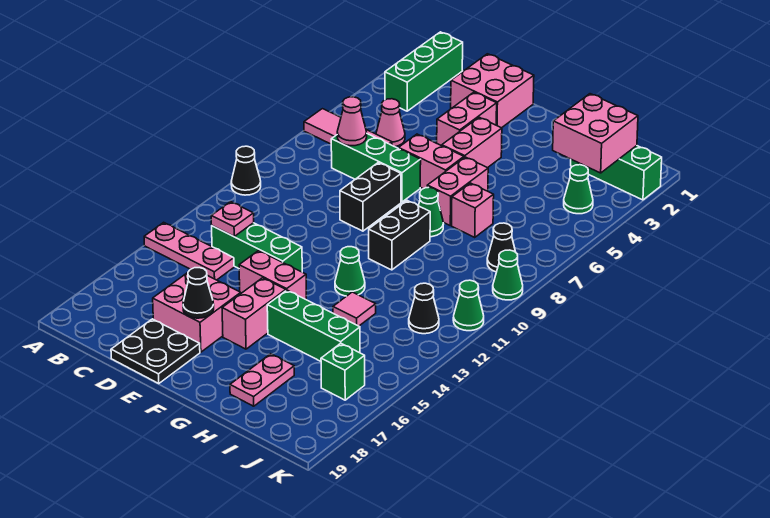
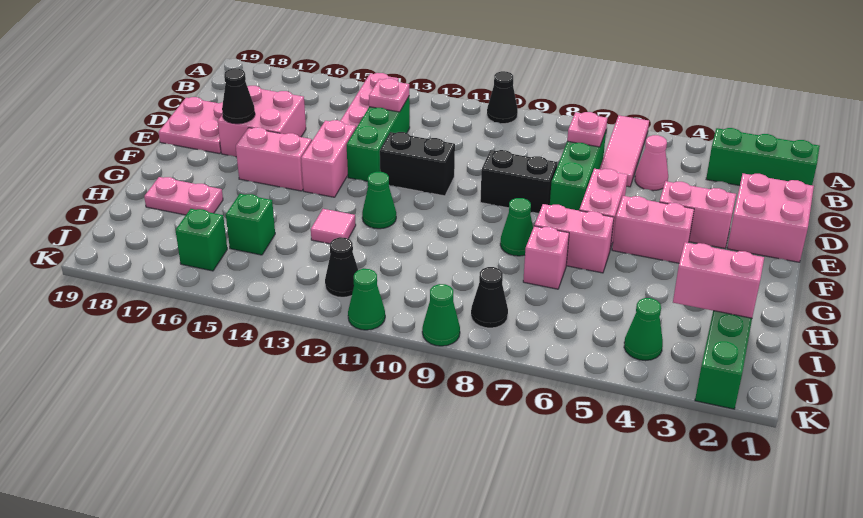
pink cone C7 level 2 -> pink plate C7 level 2
black plate D18:E19 level 1 -> pink plate D18:E19 level 1
black brick G9:G10 level 1 -> black brick E11:E12 level 1
green brick G15:I15 level 1 -> green brick I15 level 1
pink brick I2:J3 level 2 -> pink brick I2:I3 level 2

